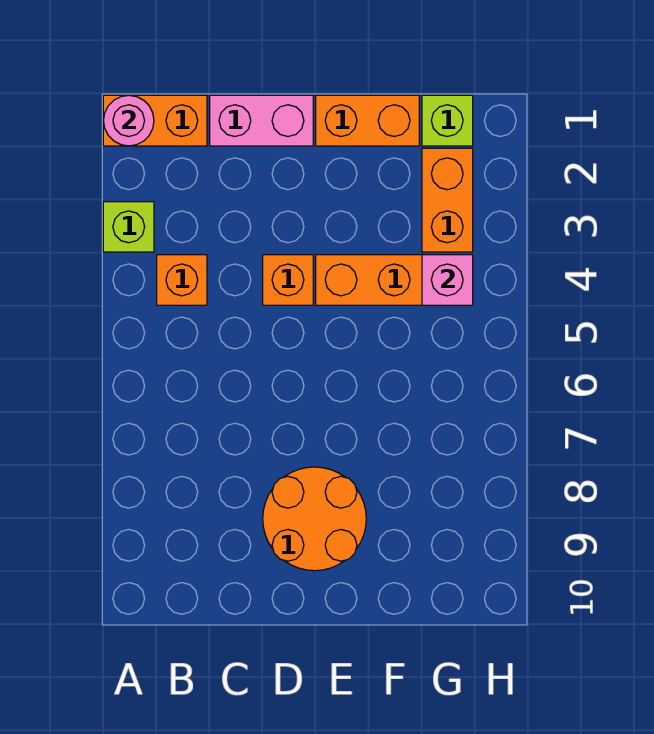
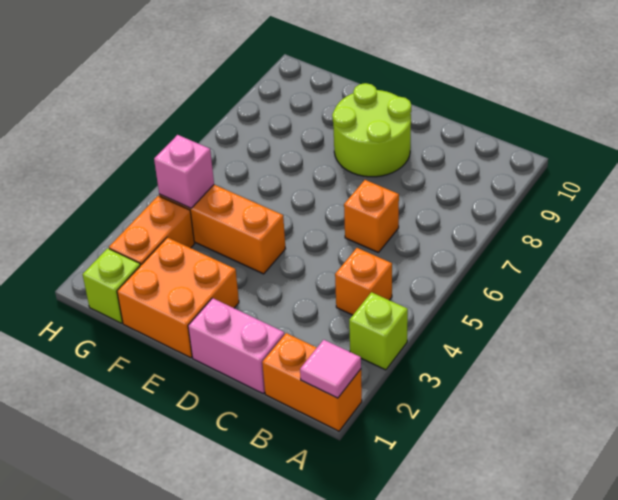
pink round brick A1 level 2 -> pink tile A1 level 2
orange brick D4 level 1 -> orange brick C6 level 1
orange round brick D8:E9 level 1 -> lime round brick D8:E9 level 1
orange brick E1:F1 level 1 -> orange brick E1:F2 level 1

